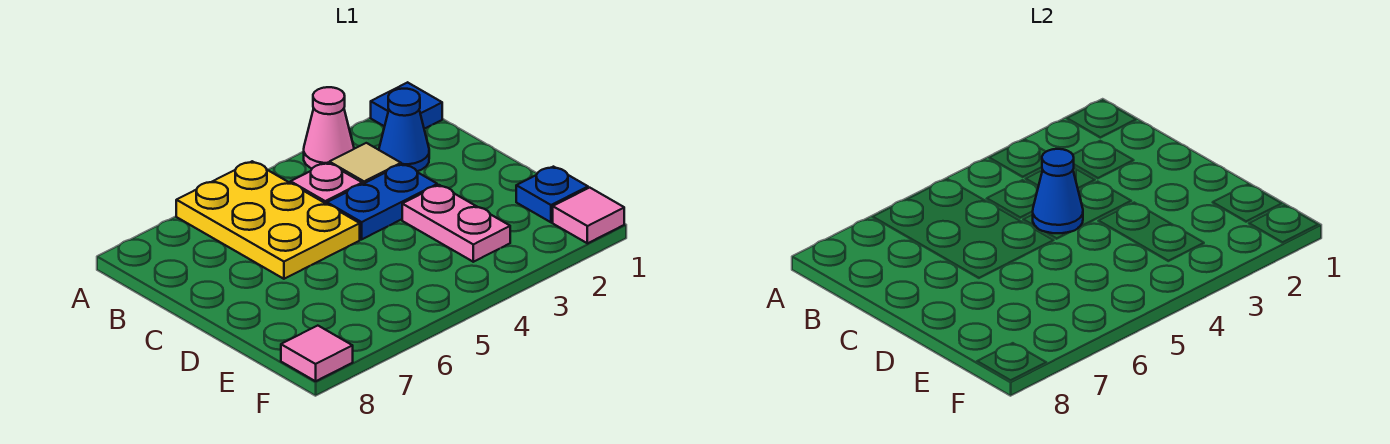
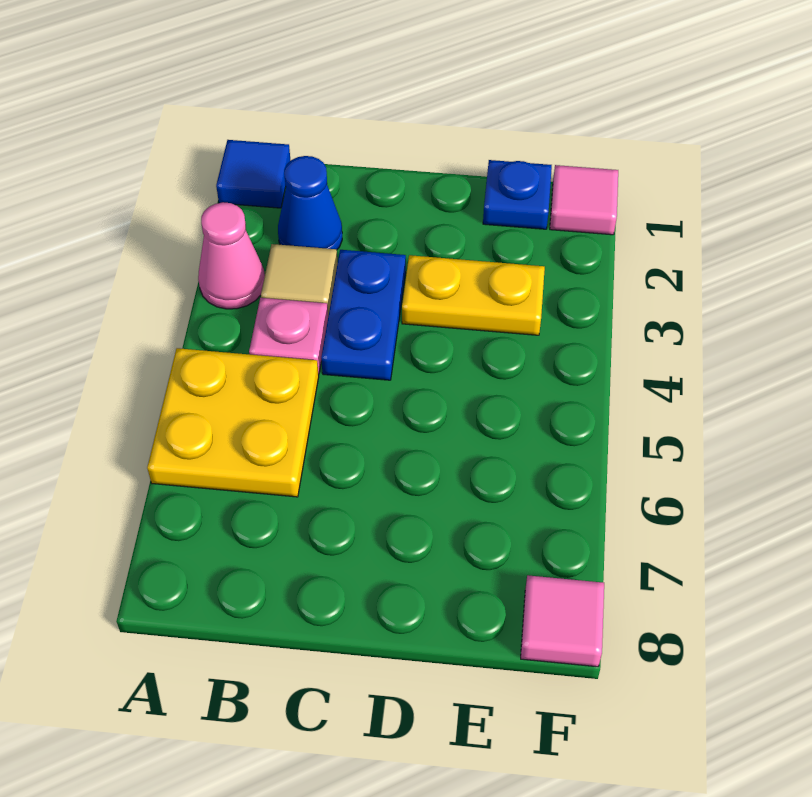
yellow plate A5:C6 level 1 -> yellow plate A5:B6 level 1
blue cone C4 level 2 -> none
pink plate D3:E3 level 1 -> yellow plate D3:E3 level 1

